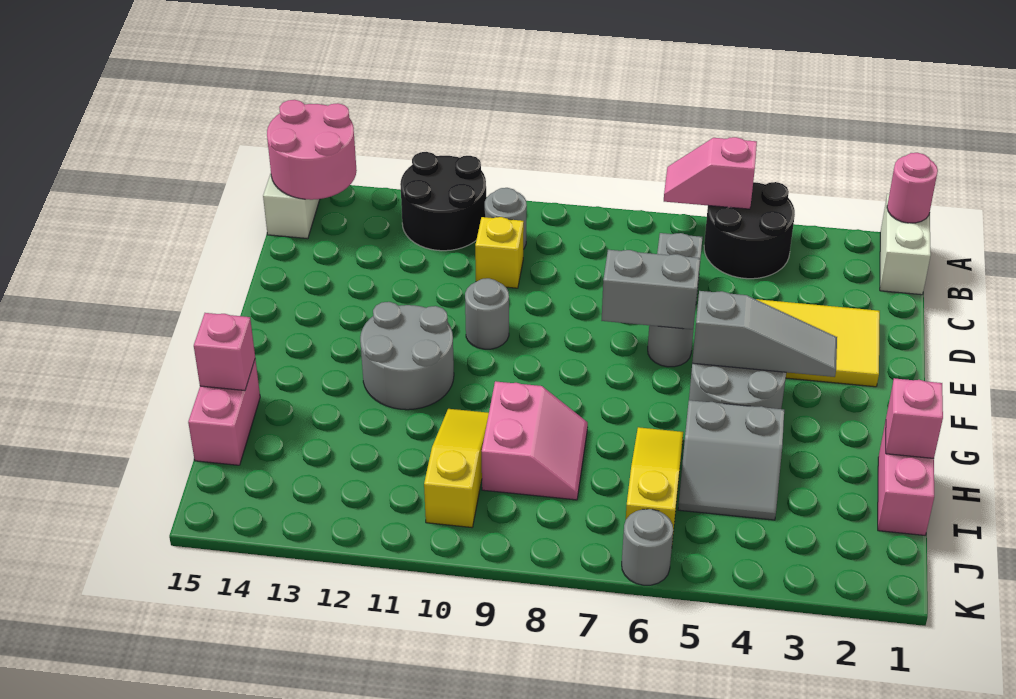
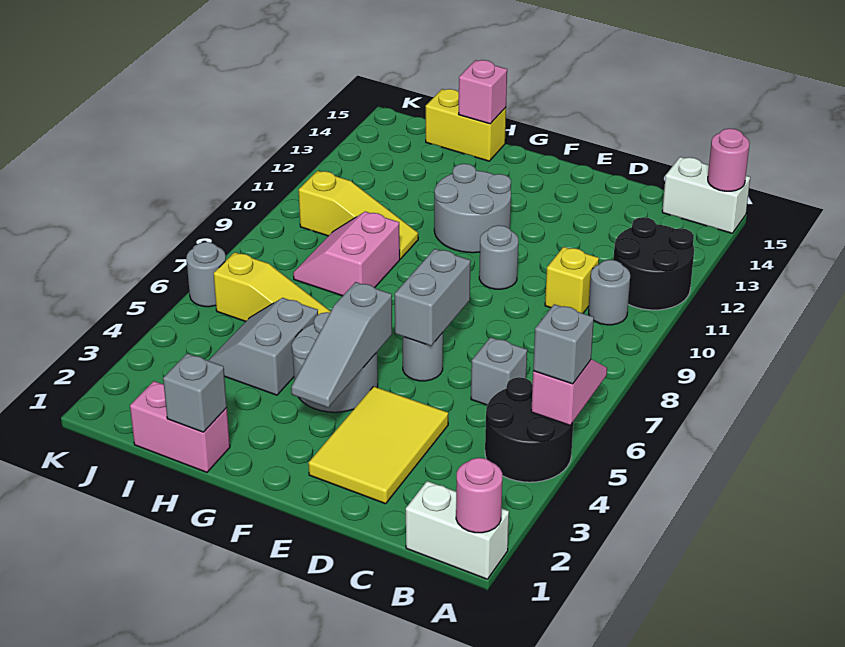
none -> grey brick A5 level 3
pink round brick A14:B15 level 2 -> pink round brick A15 level 2
pink brick H1 level 2 -> grey brick H1 level 2
pink slope H8:I9 level 1 top 9 -> pink slope H8:I9 level 1 top H
pink brick H15:I15 level 1 -> yellow brick H15:I15 level 1

